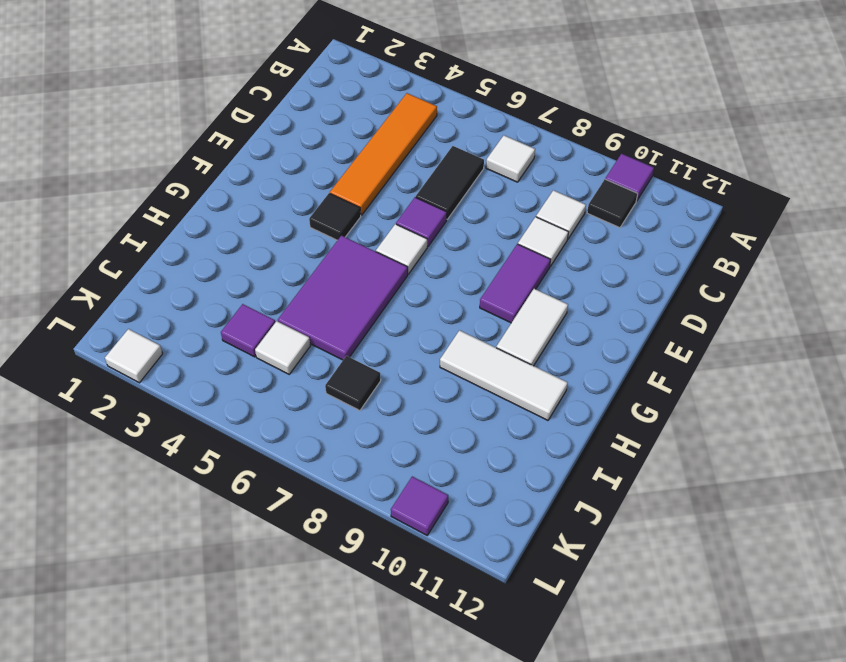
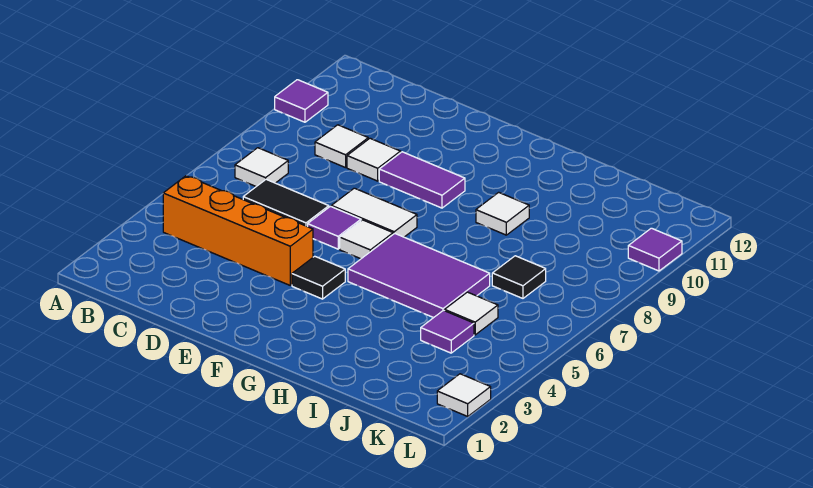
orange tile B4:E4 level 1 -> orange brick B4:E4 level 1
black tile B10 level 1 -> none
white tile F10:G10 level 1 -> white tile E7:F7 level 1
white tile H9:H11 level 1 -> white tile H9 level 1

